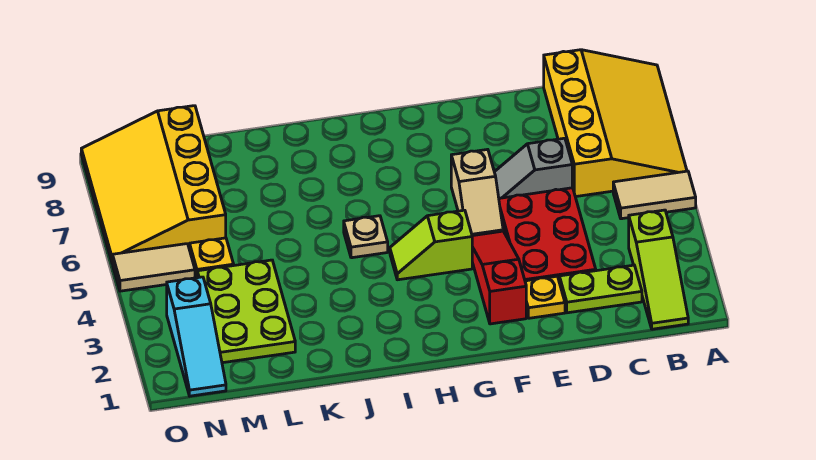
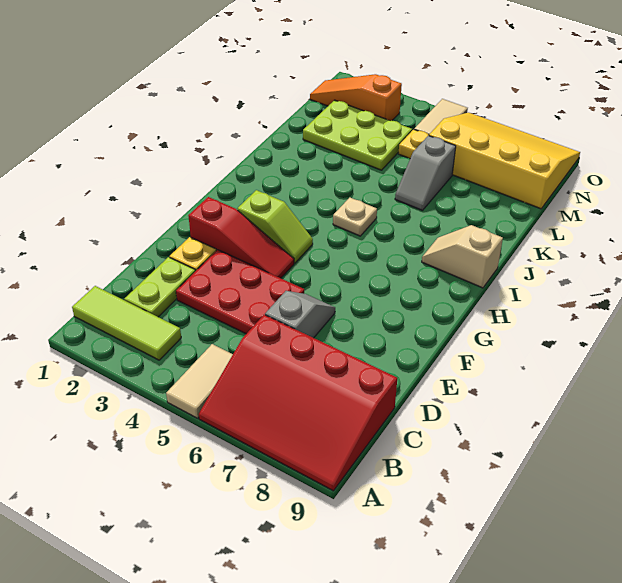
yellow slope A6:C9 level 1 top C -> red slope A6:C9 level 1 top C
lime slope B1:B3 level 1 top 3 -> lime tile B1:B3 level 1
tan slope F5:F6 level 1 top 6 -> tan slope I8:I9 level 1 top 9
lime slope G4:H4 level 1 top G -> lime slope G3:G4 level 1 top 3
none -> grey slope K6:L6 level 1 top L
cyan slope N1:N3 level 1 top 3 -> orange slope N1:N3 level 1 top 3

